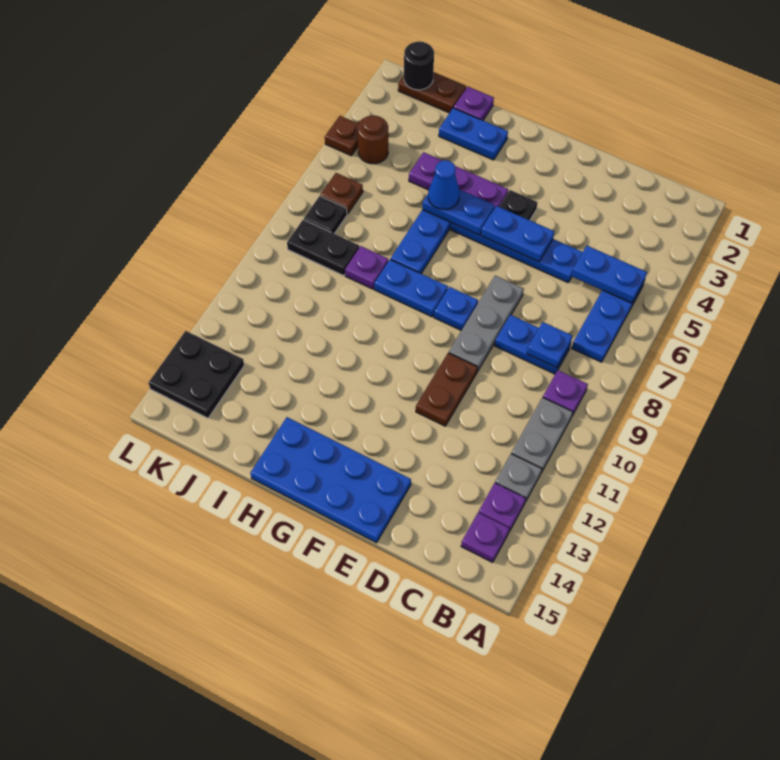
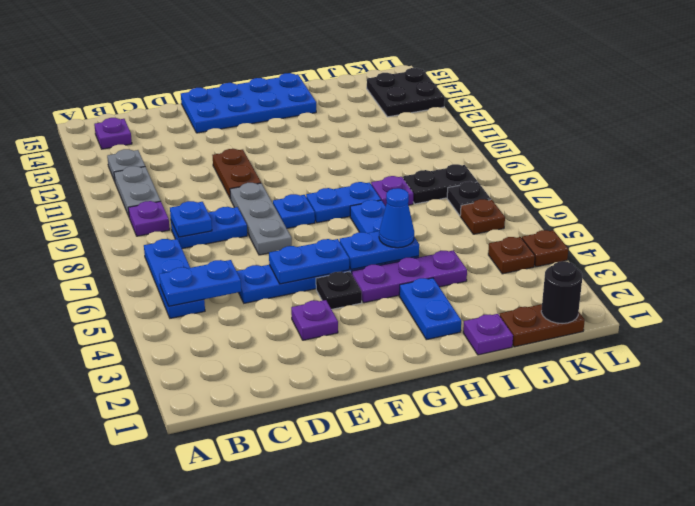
purple plate B13 level 1 -> purple plate E3 level 1
blue plate H2:I2 level 1 -> blue plate H2:H3 level 1
brown round brick K4 level 1 -> brown plate K4 level 1

